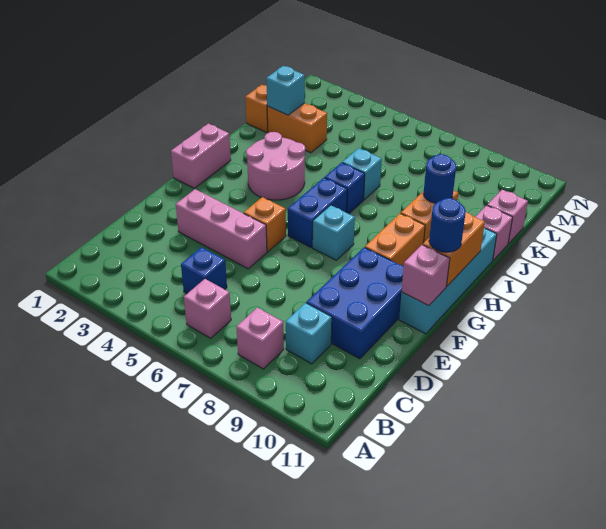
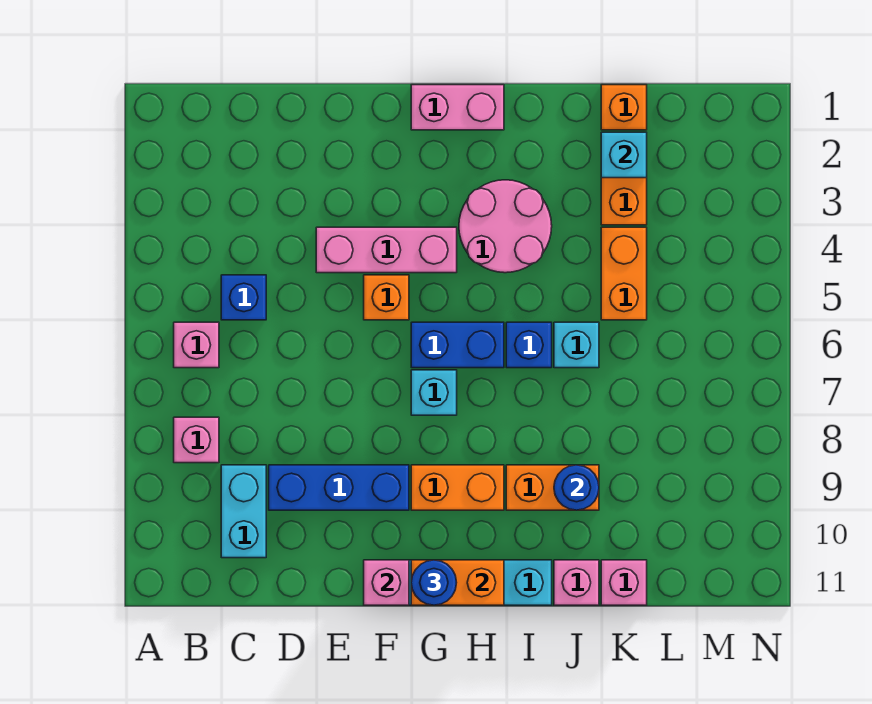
cyan brick C9 level 1 -> cyan brick C9:C10 level 1
blue brick D9:F10 level 1 -> blue brick D9:F9 level 1
pink brick E3:E5 level 1 -> pink brick E4:G4 level 1
none -> orange brick K4:K5 level 1

